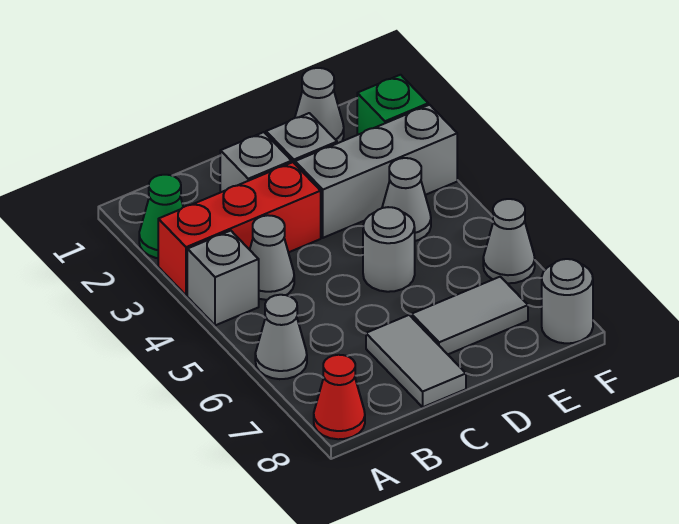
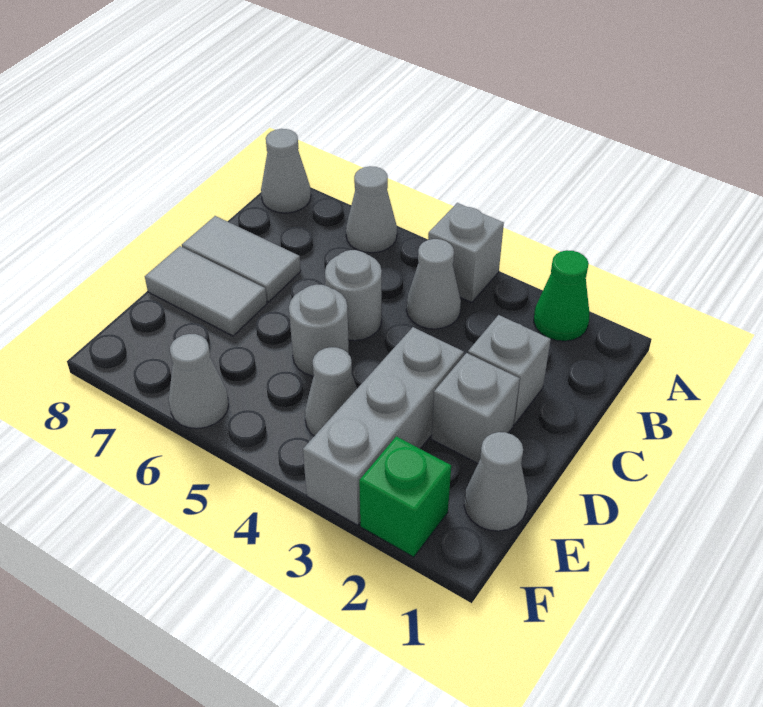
red brick A3:C3 level 1 -> none
red cone A8 level 1 -> grey cone A8 level 1
grey tile D7:E7 level 1 -> grey tile D7:D8 level 1
grey round brick F8 level 1 -> grey round brick C5 level 1

